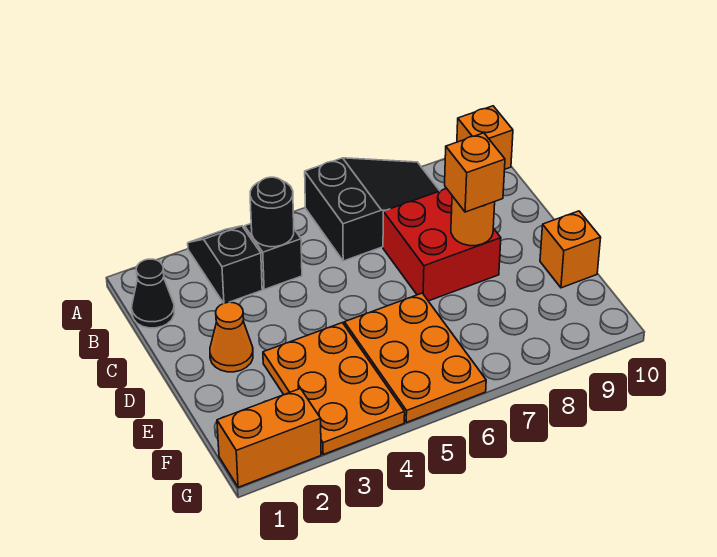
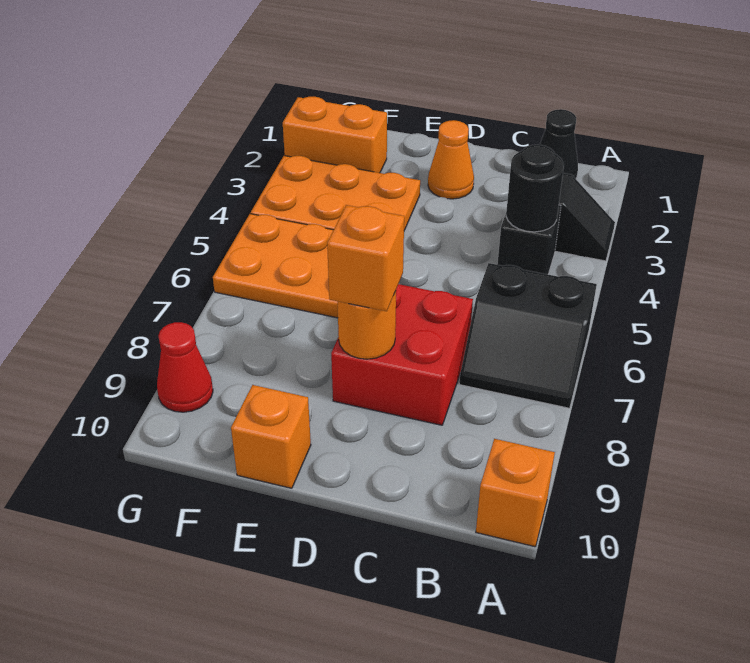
black slope A6:B8 level 1 top 6 -> black slope A6:B7 level 1 top 6
orange brick G1:G2 level 1 -> orange brick F2:G2 level 1
none -> red cone G9 level 1

